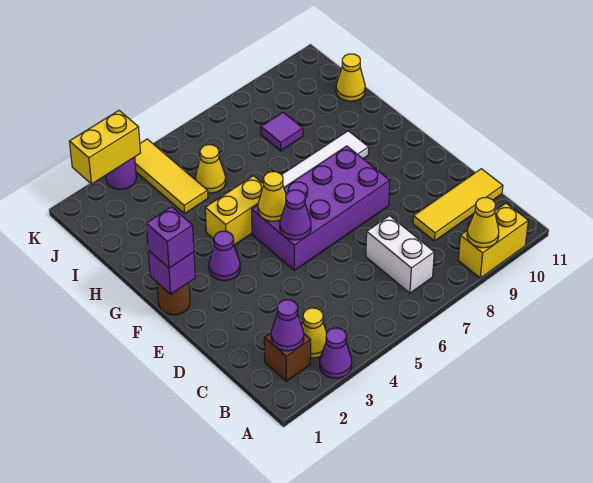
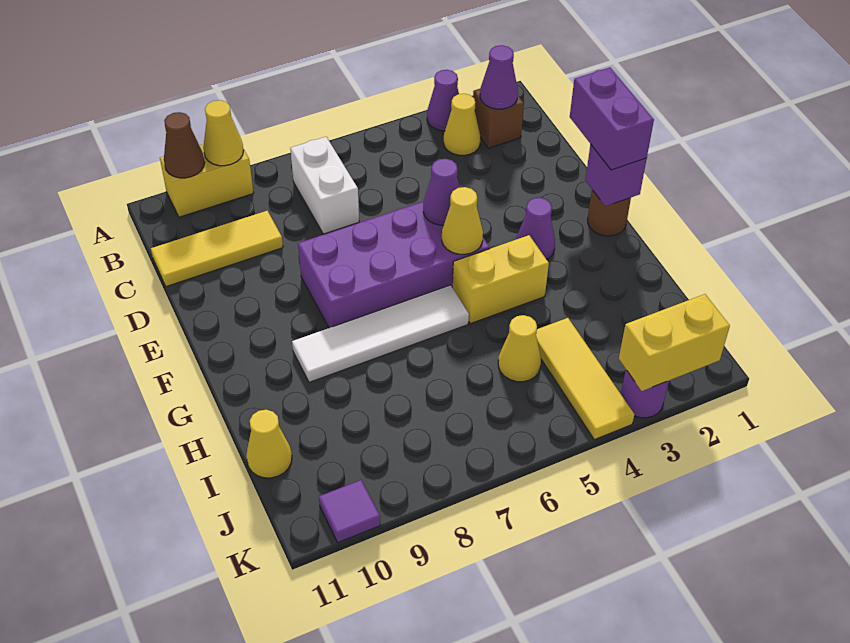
none -> brown cone A10 level 2
purple brick F1 level 3 -> purple brick E1:F1 level 3
purple tile I8 level 1 -> purple tile K10 level 1

